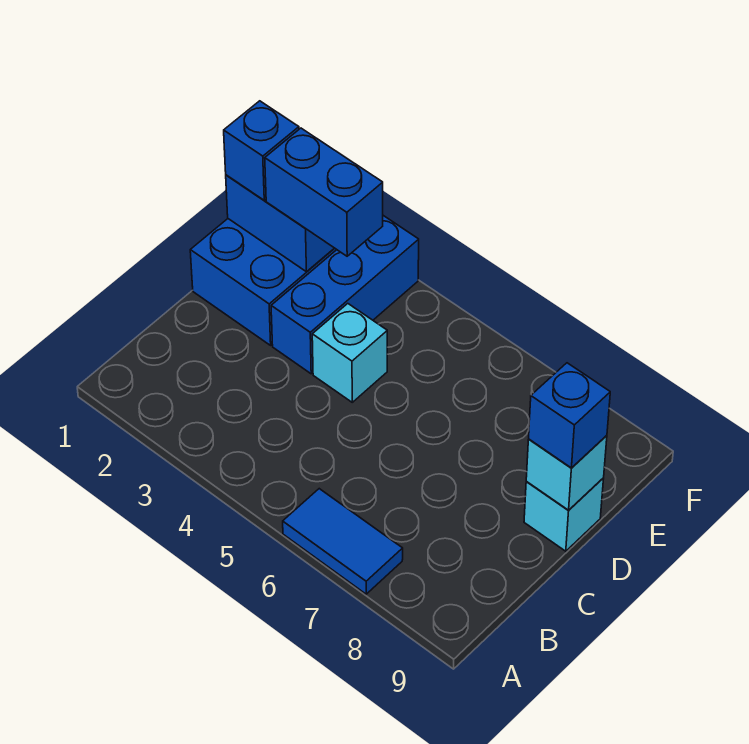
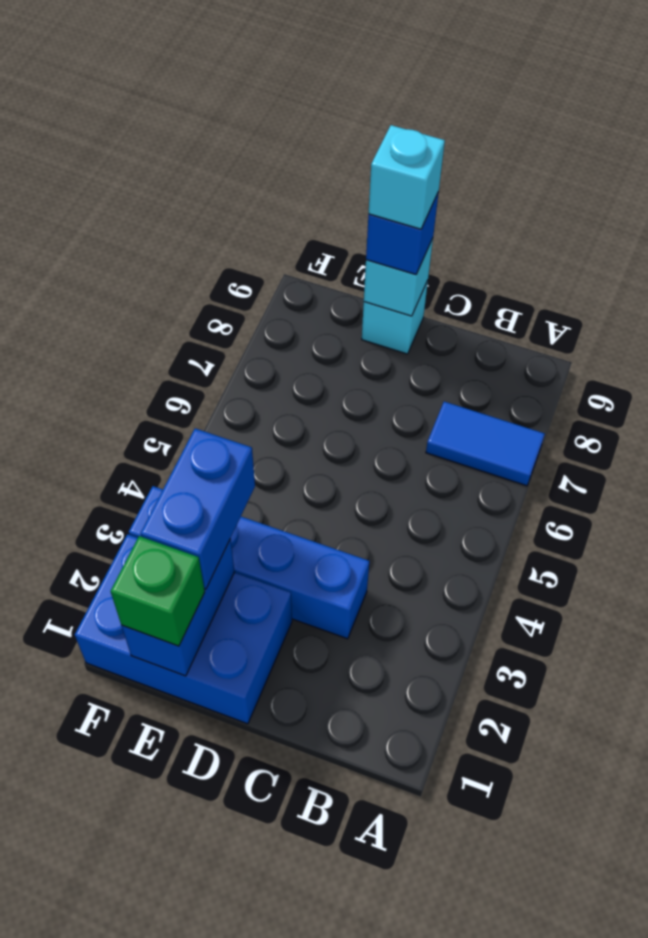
blue tile A6:A7 level 1 -> blue tile A7:B7 level 1
blue brick D3:F3 level 1 -> blue brick C3:F3 level 1
cyan brick D4 level 1 -> cyan brick D9 level 4
blue brick E1 level 3 -> green brick E1 level 3

